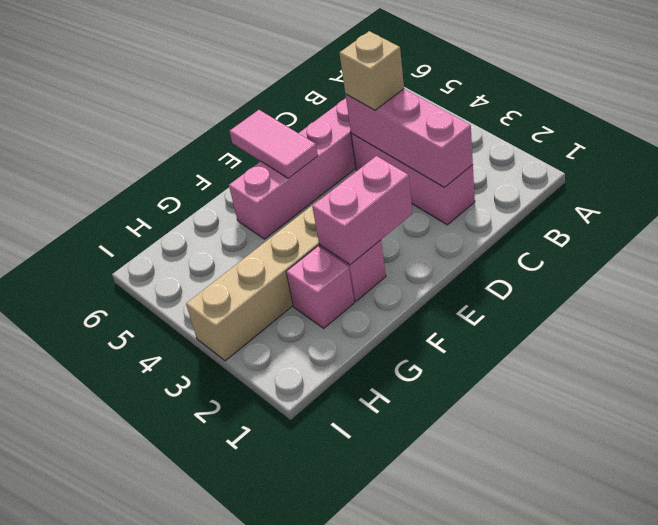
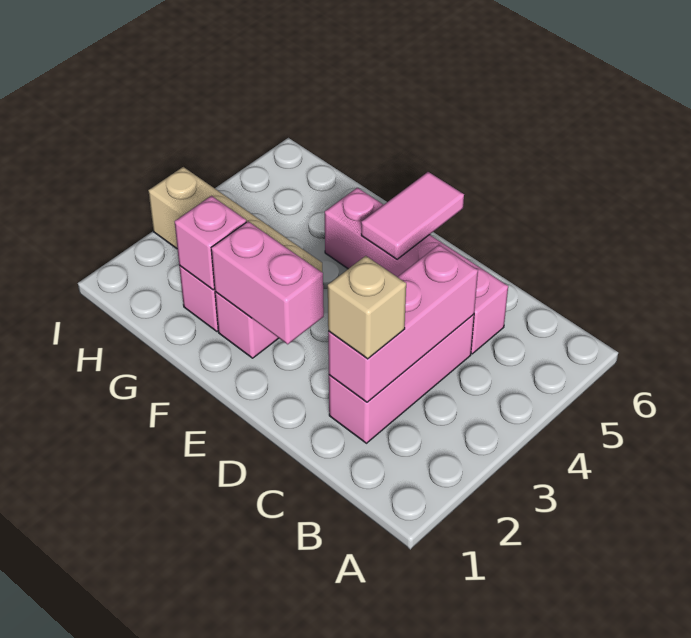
tan brick C4 level 3 -> tan brick C2 level 3
none -> pink brick G2 level 2

